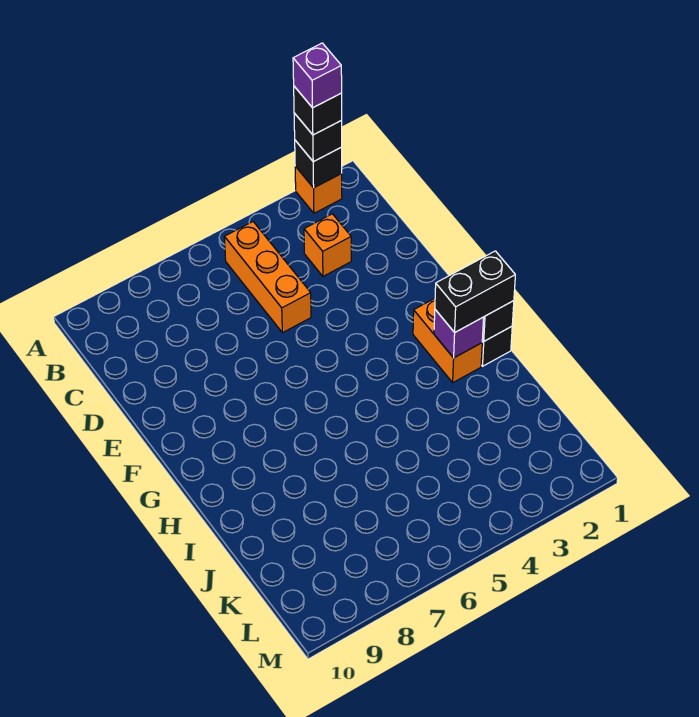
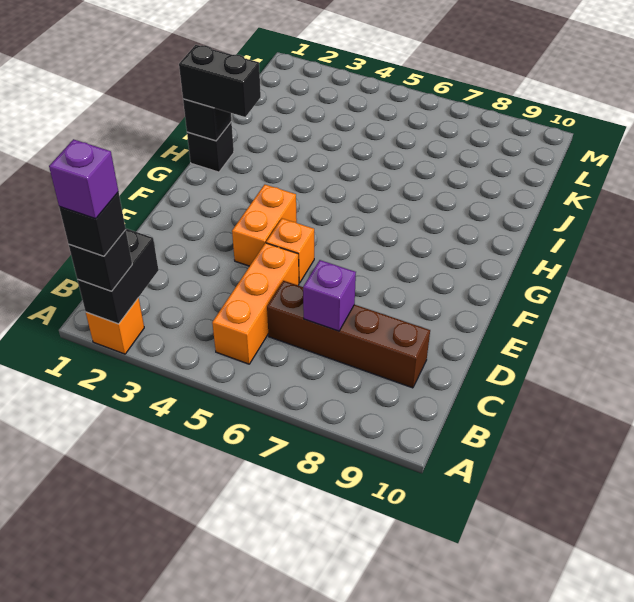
black brick A2 level 2 -> black brick A2:B2 level 2
orange brick C3 level 1 -> orange brick E5 level 1
none -> brown brick C6:C9 level 1
orange brick G2:H2 level 1 -> orange brick E4:F4 level 1
purple brick H2 level 2 -> purple brick C7 level 2

